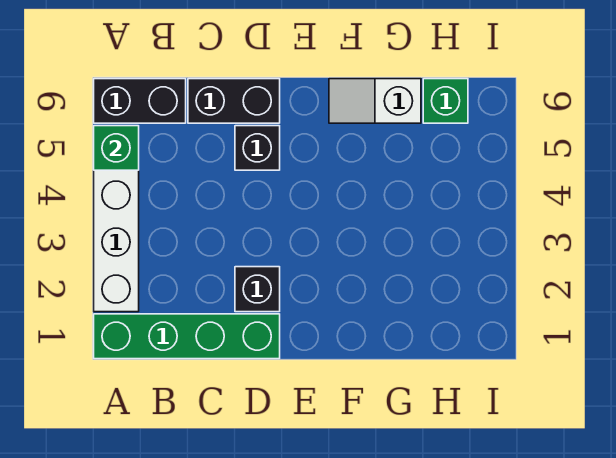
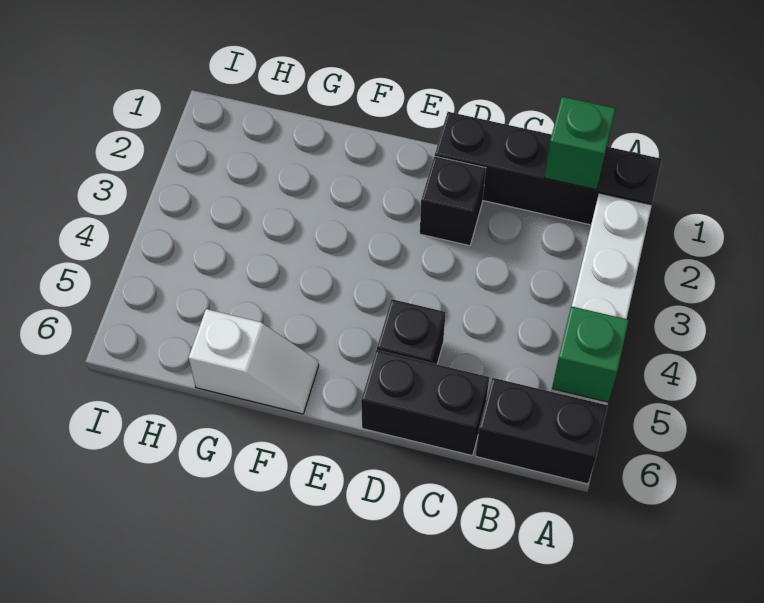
green brick A1:D1 level 1 -> black brick A1:D1 level 1
green brick H6 level 1 -> green brick B1 level 2

